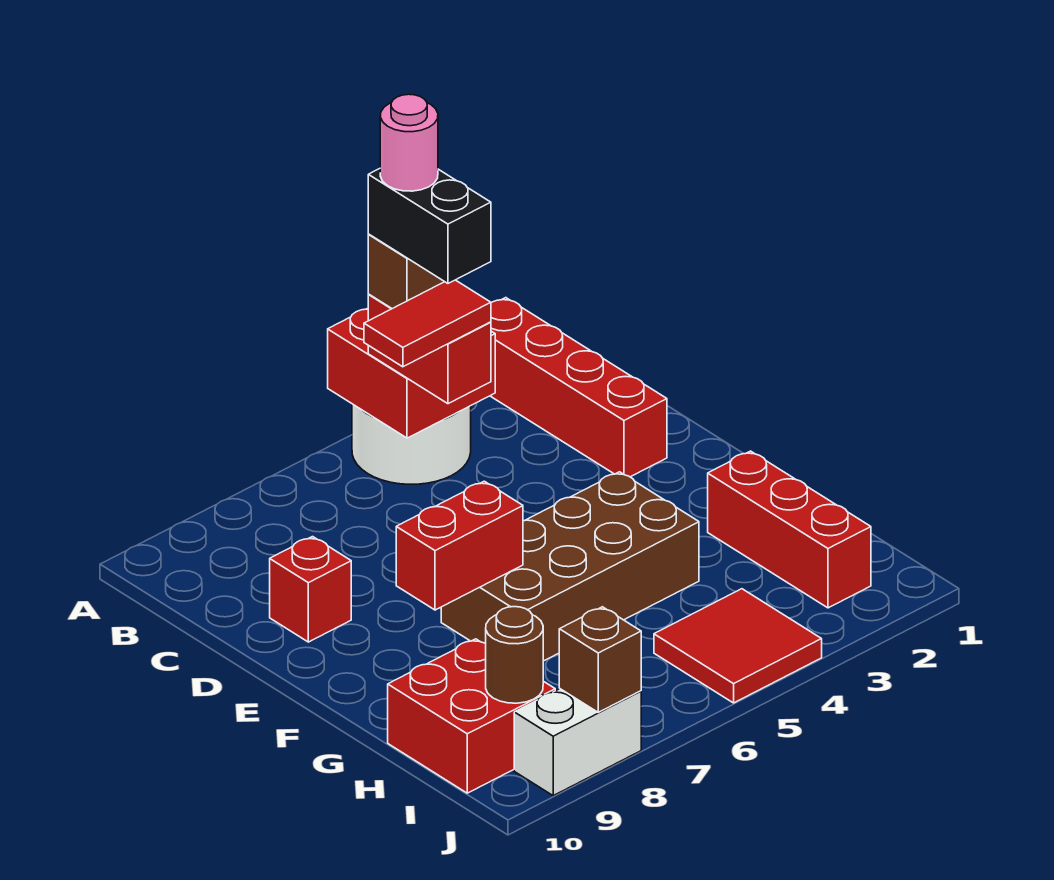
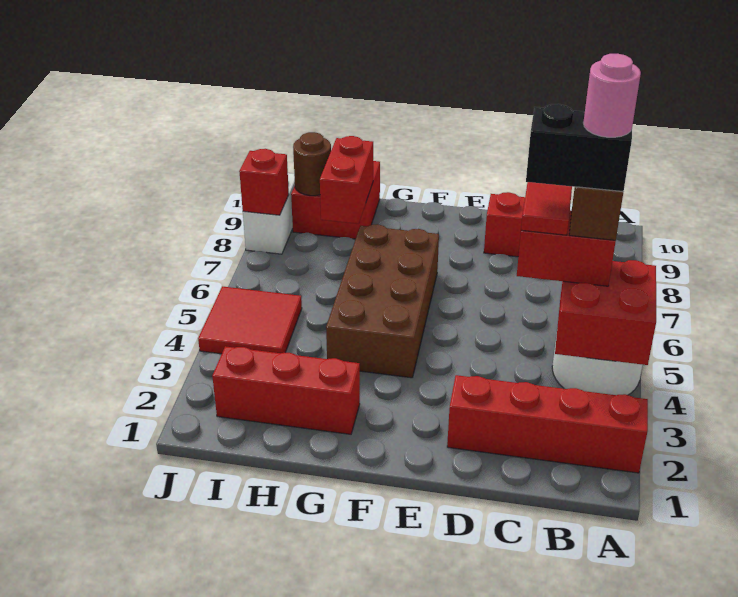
red brick F7:F8 level 2 -> red brick H8:H9 level 2
brown brick J8 level 2 -> red brick J8 level 2

